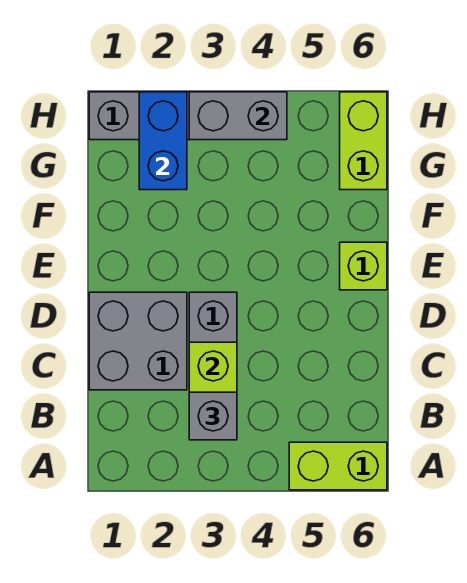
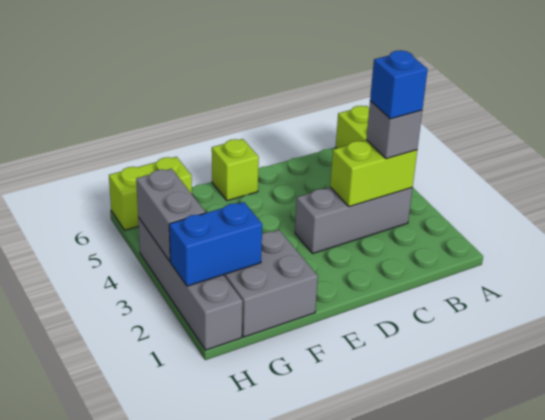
none -> blue brick B3 level 4
grey brick C1:D2 level 1 -> grey brick F1:G2 level 1

